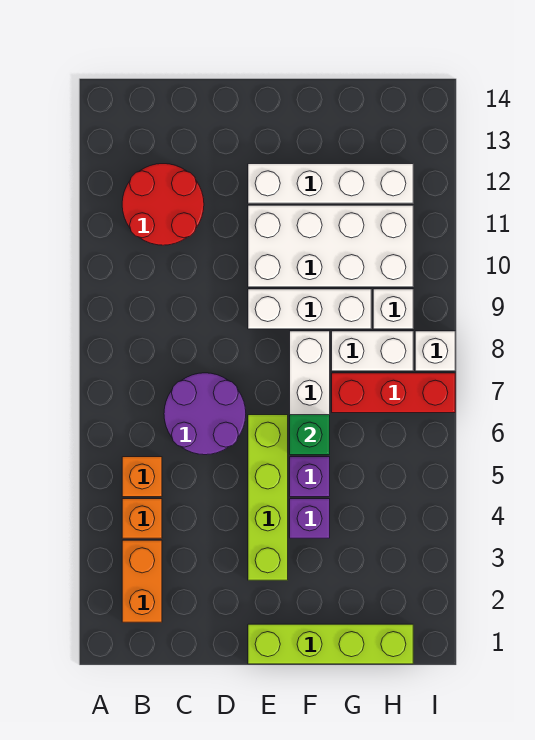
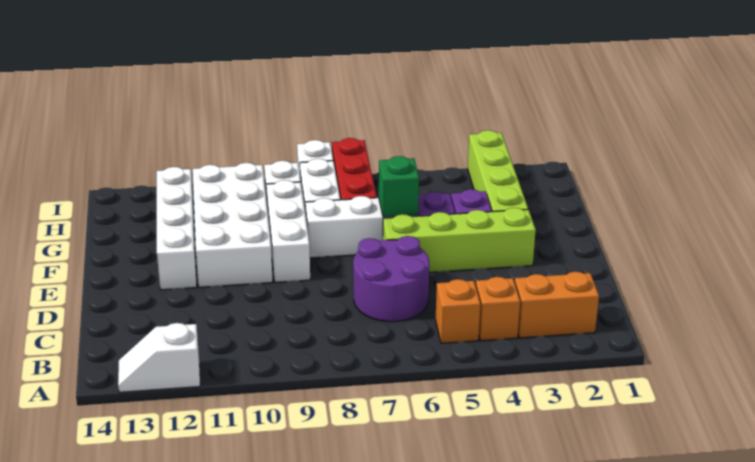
none -> white slope A12:A13 level 1 top 12
red round brick B11:C12 level 1 -> none
lime brick E1:H1 level 1 -> lime brick F3:I3 level 1

